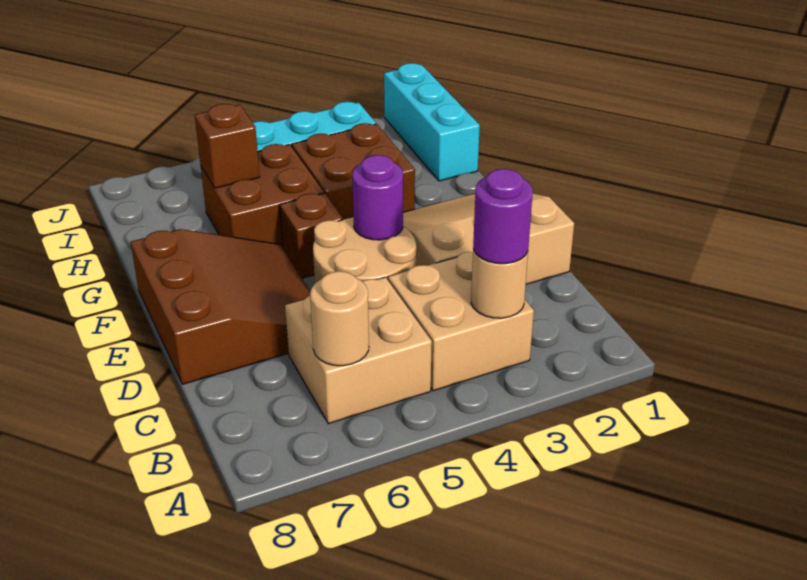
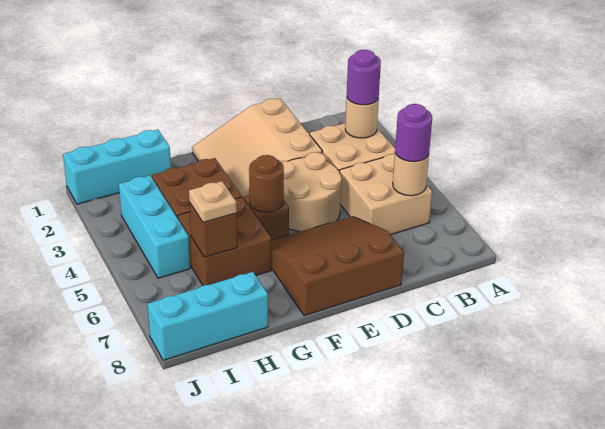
purple round brick E4 level 2 -> purple round brick B6 level 3
none -> brown round brick F5 level 2
none -> tan plate H6 level 3
none -> cyan brick H8:J8 level 1

